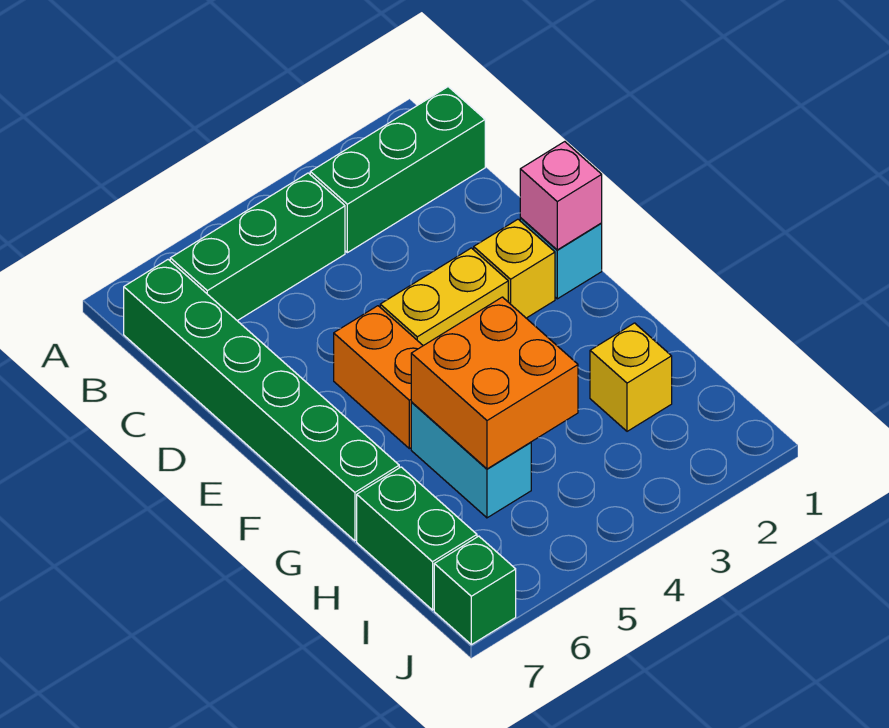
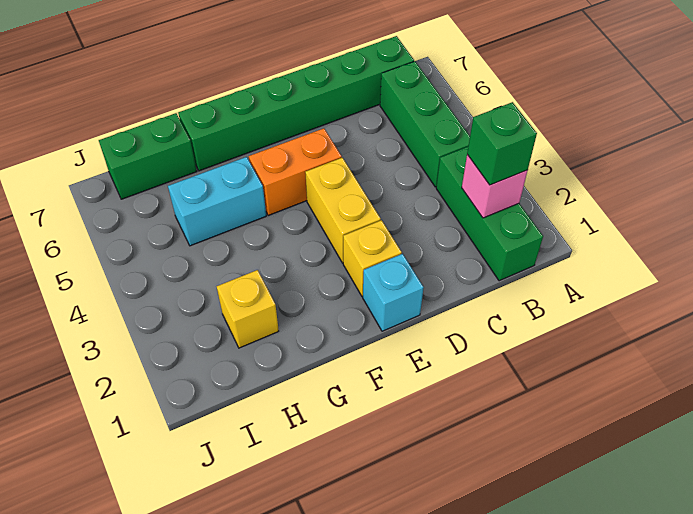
pink brick E1 level 2 -> pink brick B2 level 2
orange brick G4:H5 level 2 -> none
green brick J7 level 1 -> green brick B2 level 3

